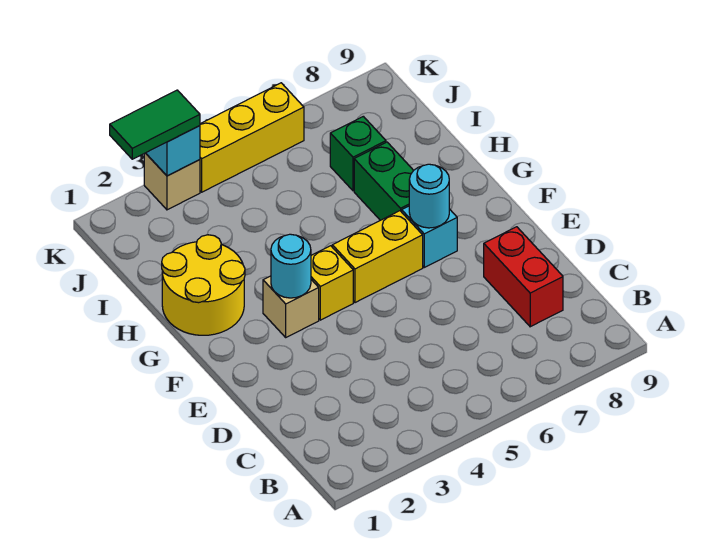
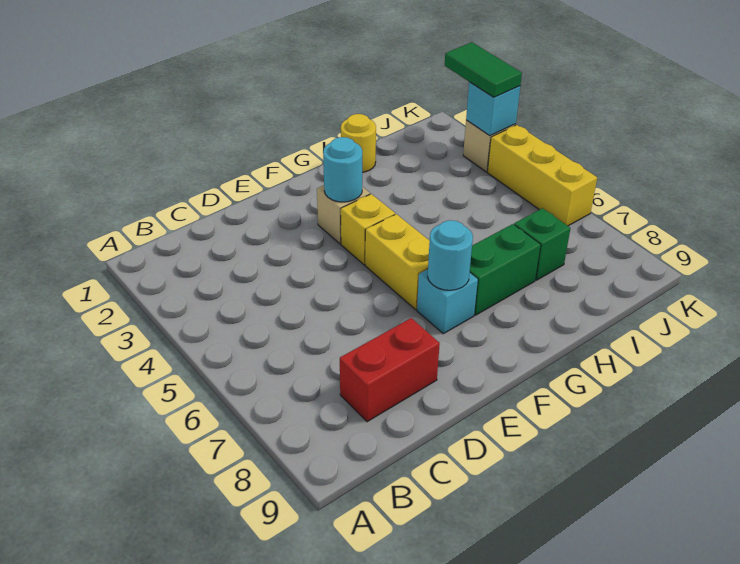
yellow round brick G1:H2 level 1 -> yellow round brick H1 level 1

